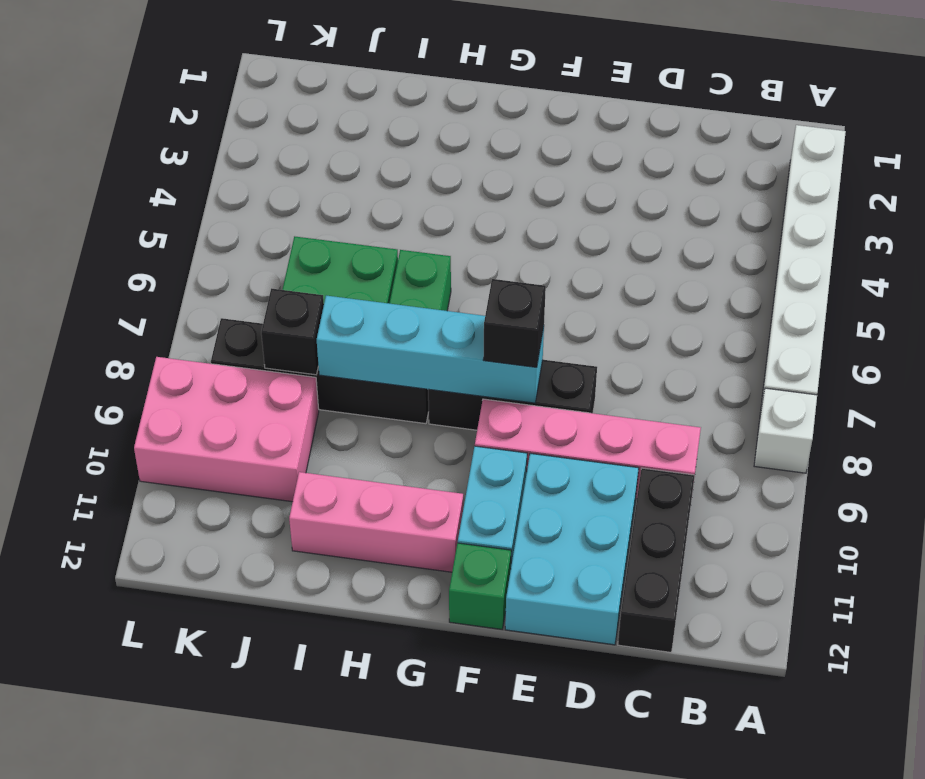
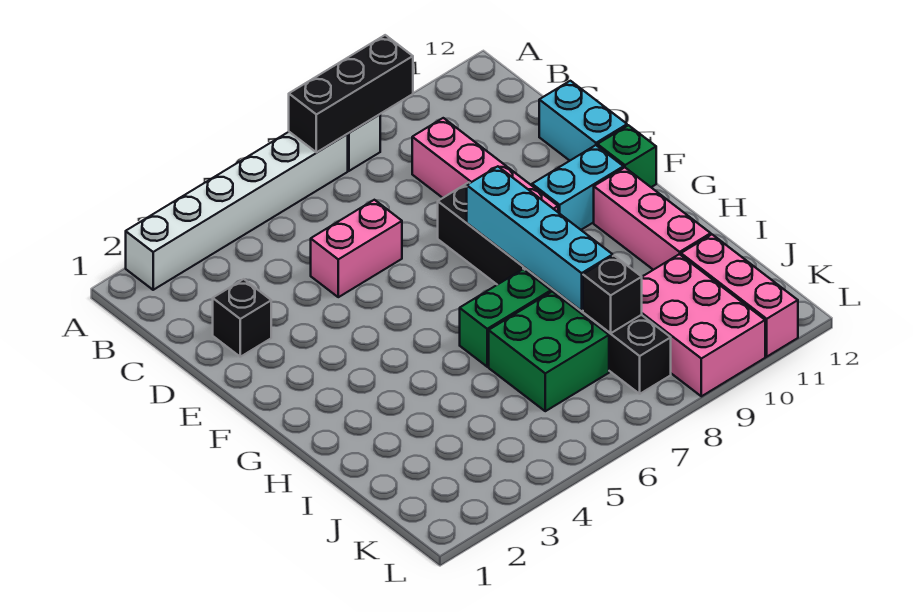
black brick C10:C12 level 1 -> black brick A7:A9 level 2
none -> pink brick D5:D6 level 1
cyan brick D10:E12 level 1 -> cyan brick D12:E12 level 1
black brick F8 level 3 -> black brick D2 level 1
none -> pink brick J11:L11 level 1

